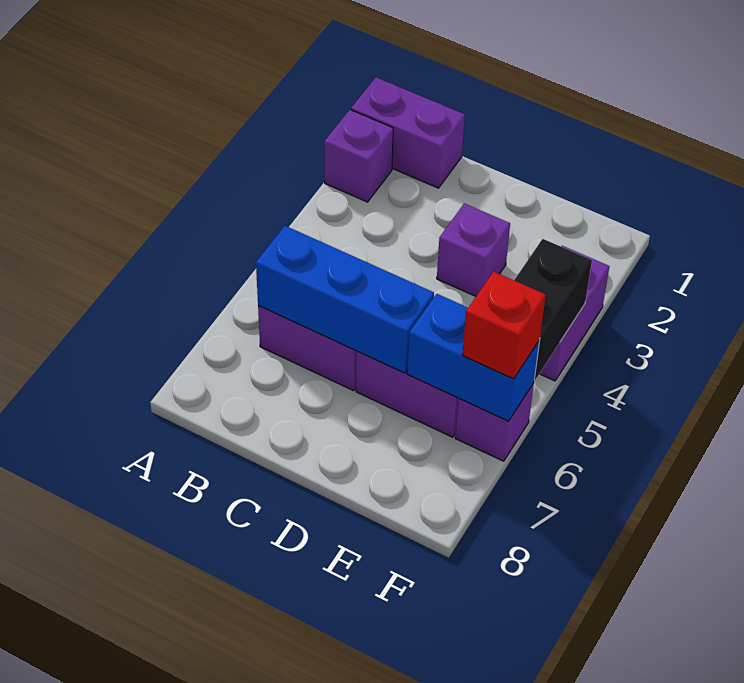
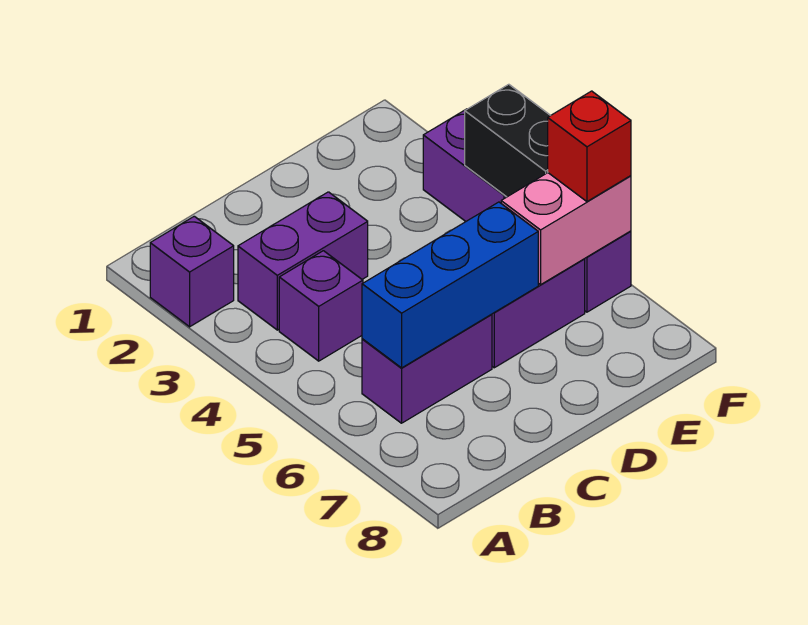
purple brick A1:B1 level 1 -> purple brick B3:C3 level 1
purple brick D3 level 1 -> purple brick B4 level 1
blue brick E6:F6 level 2 -> pink brick E6:F6 level 2

